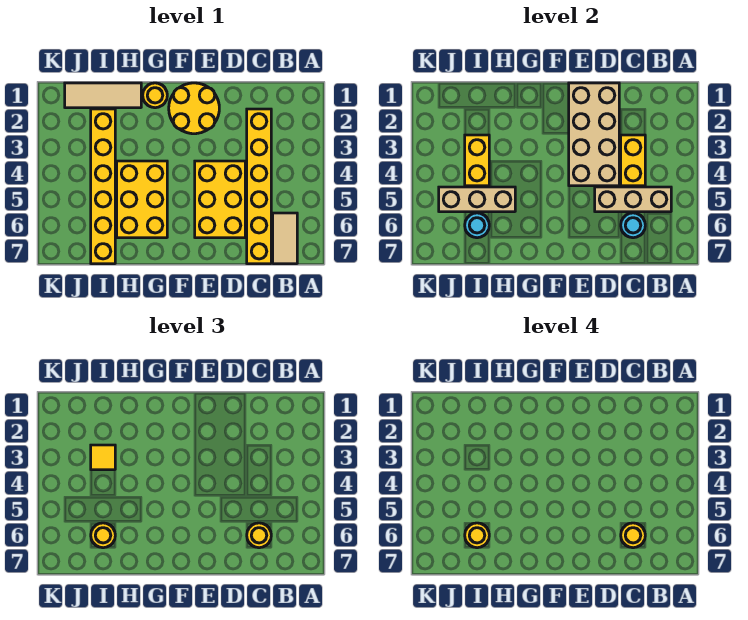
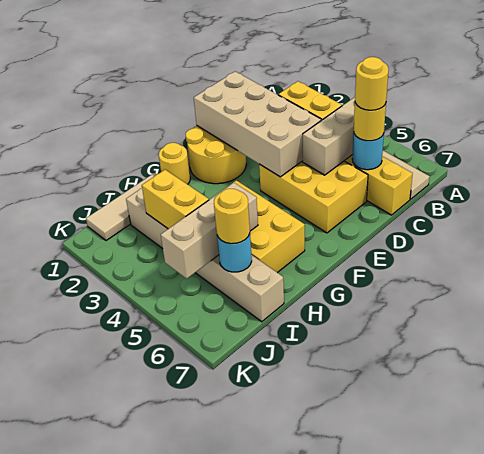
yellow brick I2:I7 level 1 -> tan brick I2:I7 level 1
yellow tile I3 level 3 -> none
yellow round brick I6 level 4 -> none

